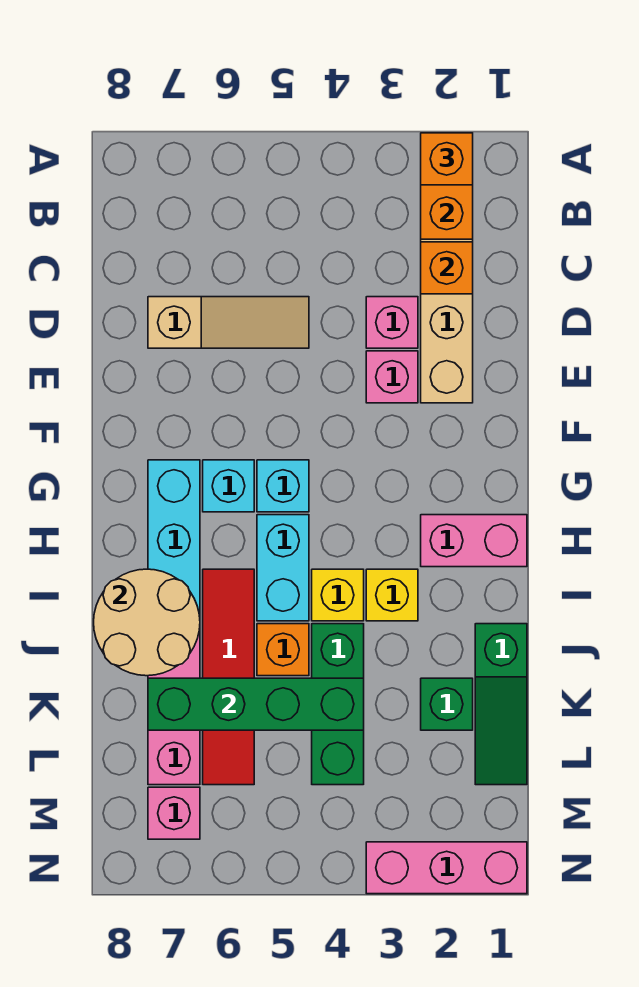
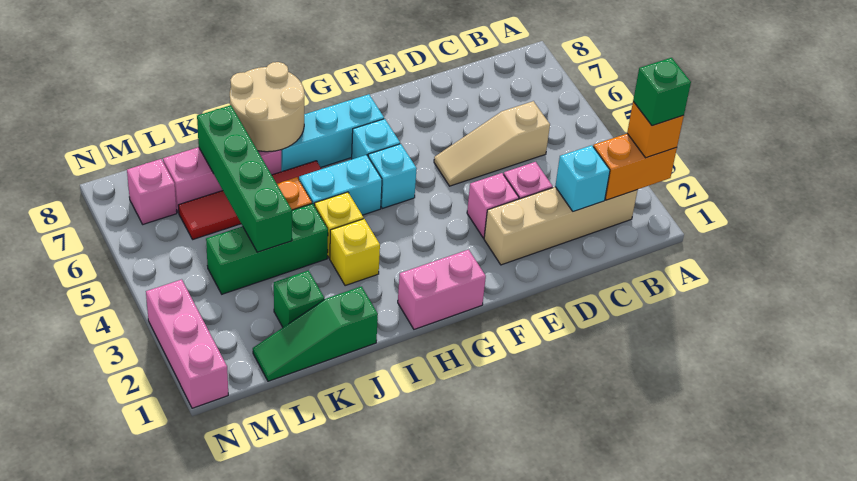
none -> green brick A2 level 4
orange brick C2 level 2 -> cyan brick C2 level 2
tan slope D5:D7 level 1 top 7 -> tan slope C5:E5 level 1 top C
pink brick H1:H2 level 1 -> pink brick G1:H1 level 1

